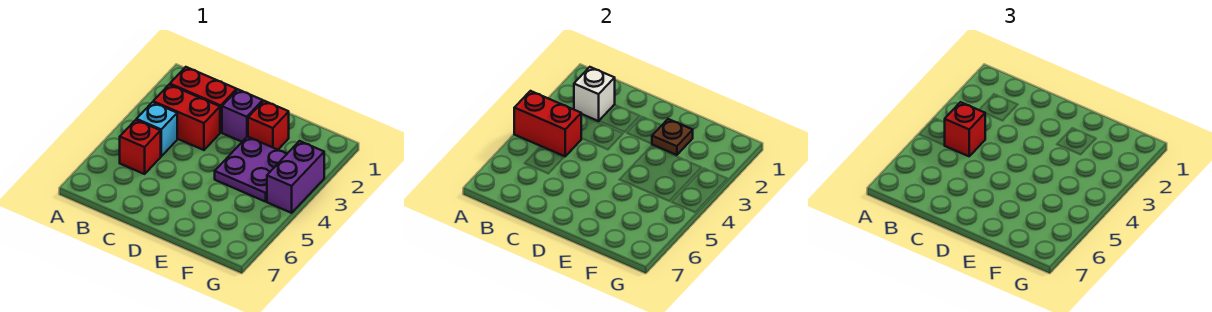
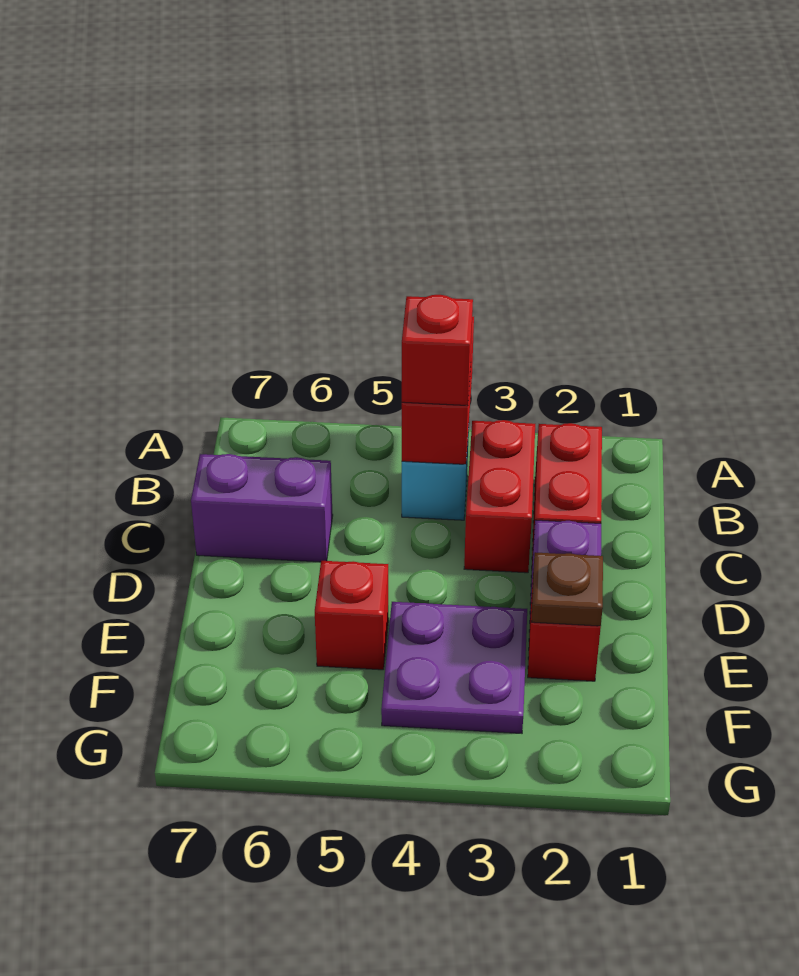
white brick B2 level 2 -> none
red brick B5 level 1 -> red brick E5 level 1
purple brick G3:G4 level 1 -> purple brick C6:C7 level 1

